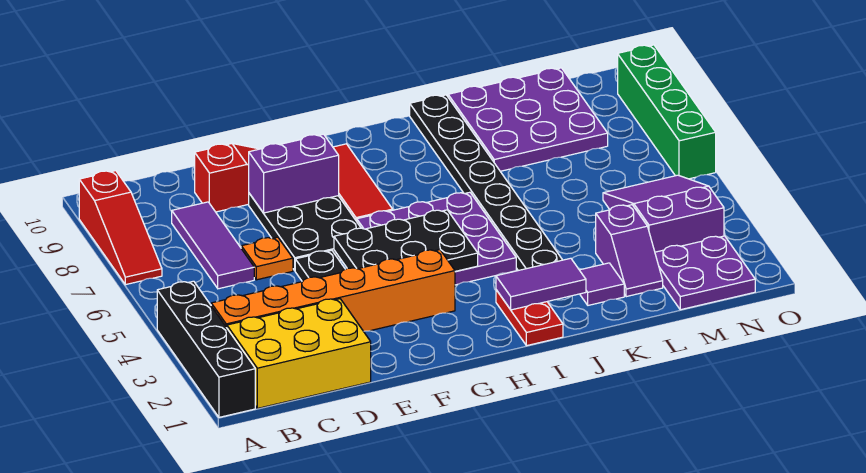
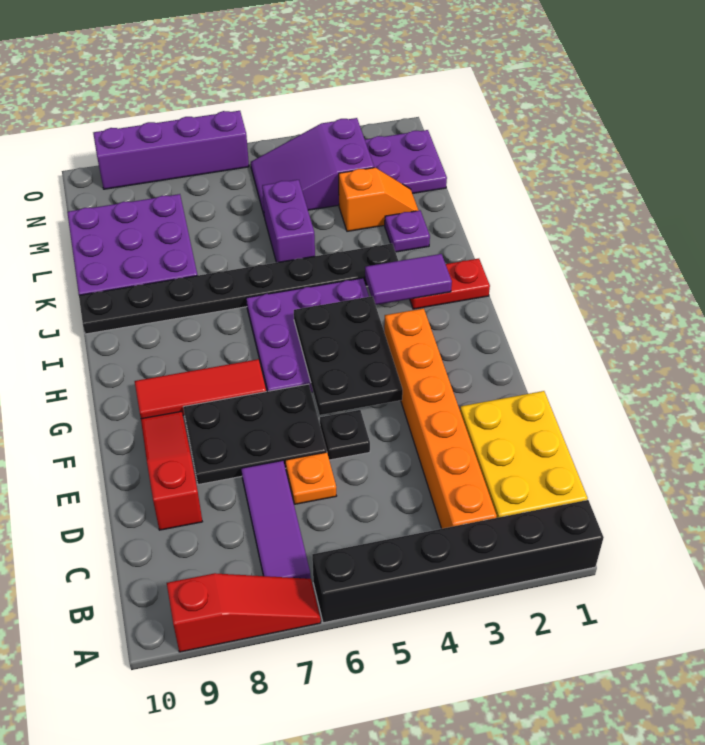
black brick A1:A4 level 1 -> black brick A1:A6 level 1
purple tile C6:C8 level 1 -> purple tile B7:D7 level 1
purple brick E8:F8 level 2 -> purple brick K5:L5 level 1
purple tile I2:J2 level 2 -> purple tile I2:I3 level 2
purple tile K2 level 1 -> purple plate K2 level 1
purple slope L2:L3 level 1 top 3 -> orange slope L2:L3 level 1 top 3
green brick O6:O9 level 1 -> purple brick O6:O9 level 1

